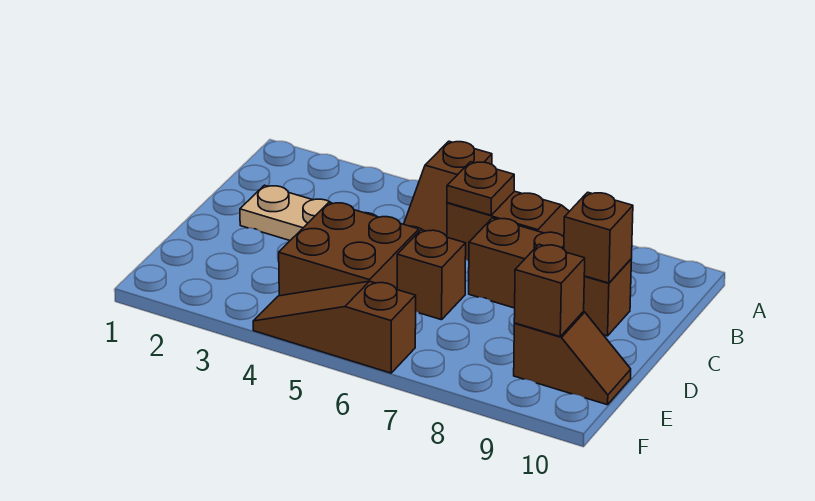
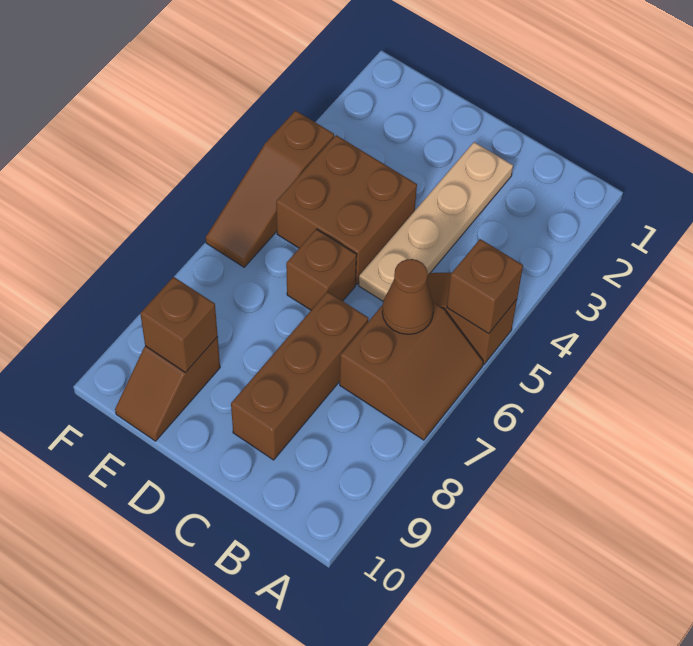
brown plate B6 level 2 -> brown cone B6 level 2
brown brick C9 level 2 -> brown brick A5 level 2
brown slope F4:F6 level 1 top 6 -> brown slope F4:F6 level 1 top 4

